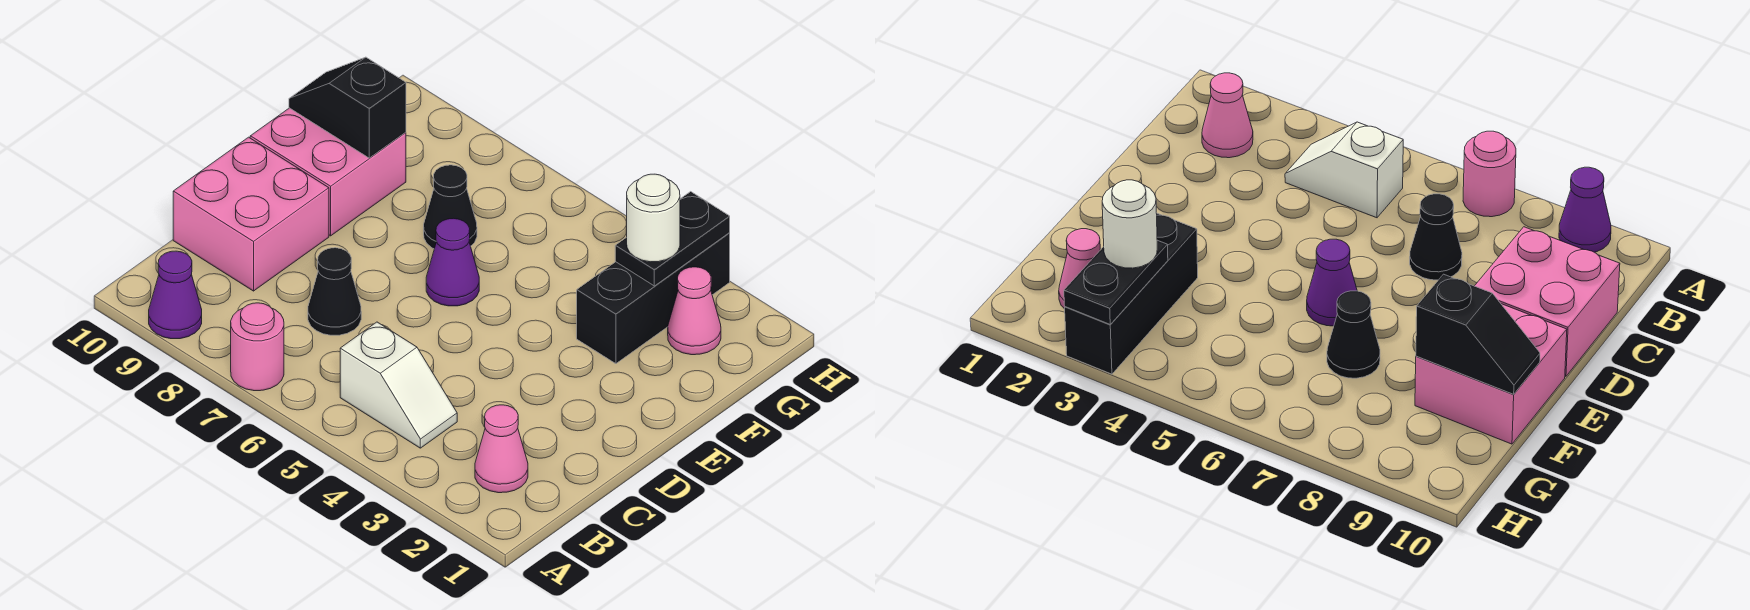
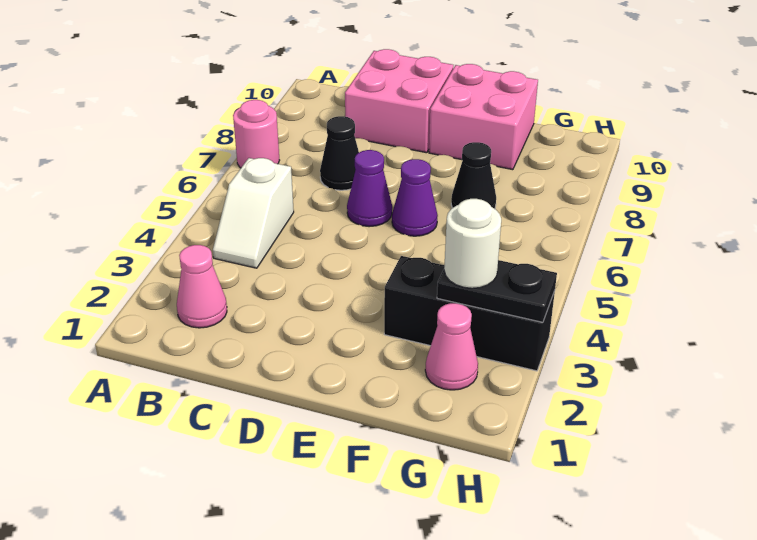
purple cone A9 level 1 -> purple cone D6 level 1
black slope F9:F10 level 2 top 9 -> none

